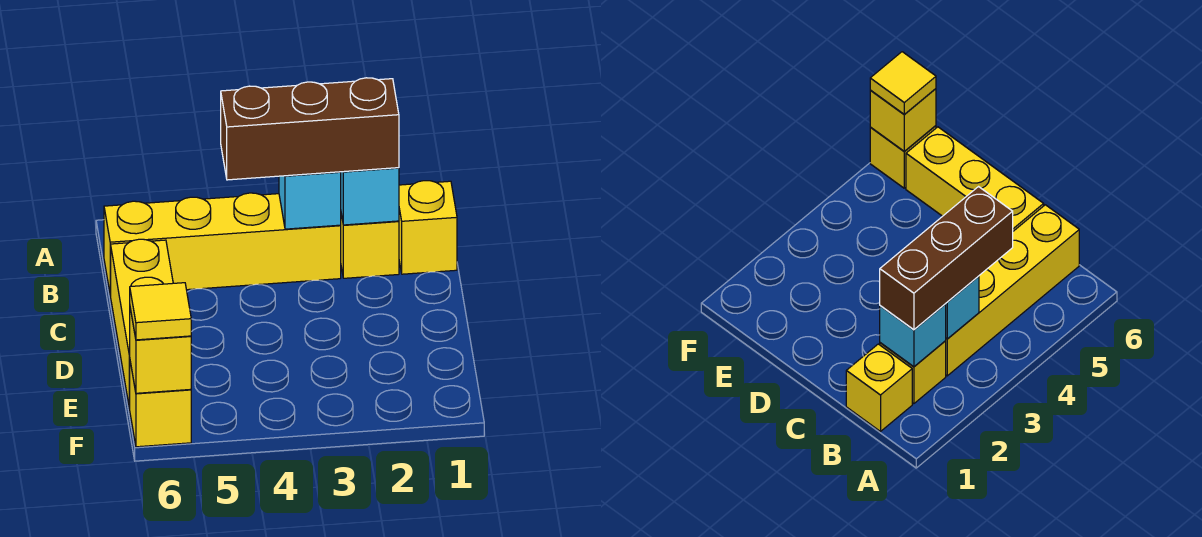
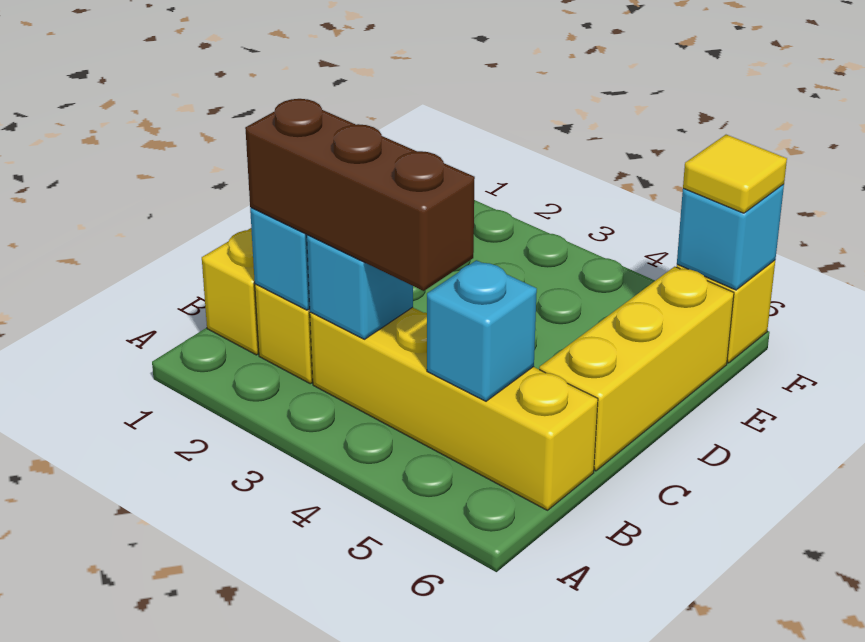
none -> cyan brick B5 level 2
yellow brick F6 level 2 -> cyan brick F6 level 2

